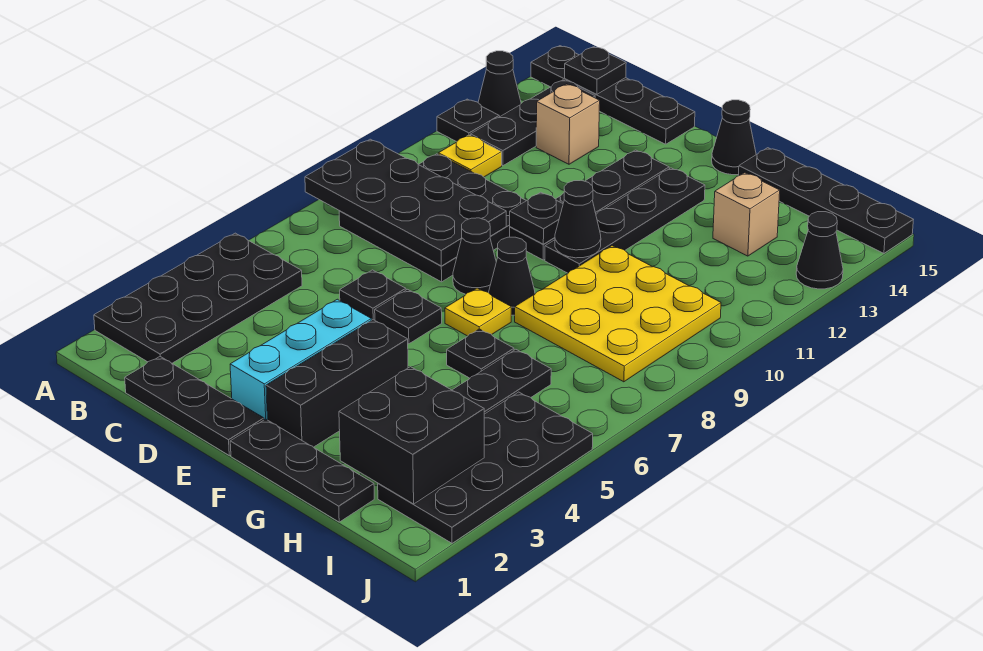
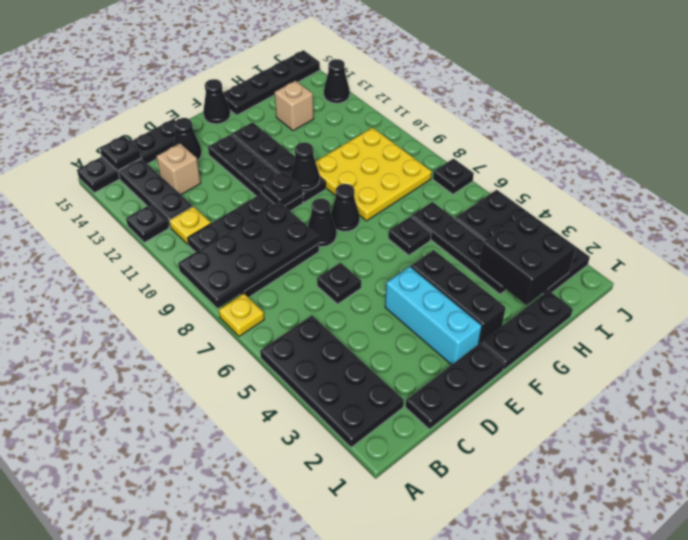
black cone A13 level 1 -> black cone D14 level 1
black plate E6 level 1 -> black plate J7 level 1
yellow plate F7 level 1 -> yellow plate A7 level 1

